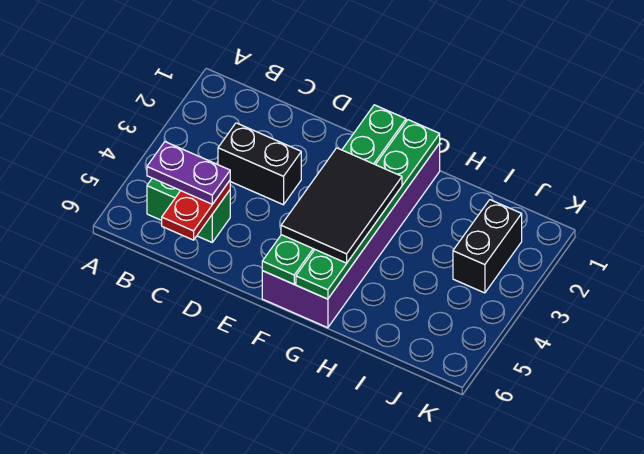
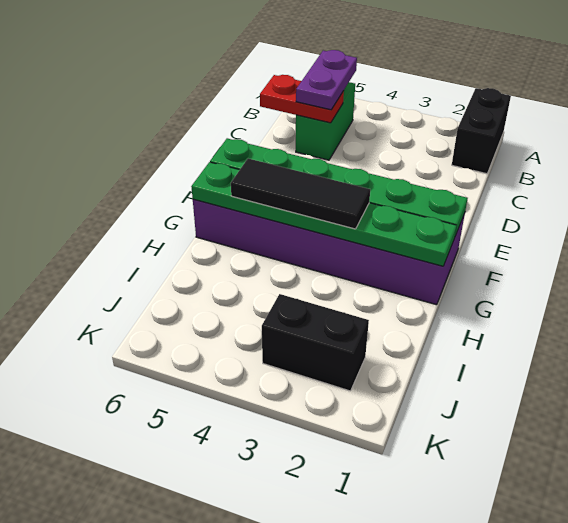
black brick C3:D3 level 1 -> black brick A1:B1 level 1
black tile F3:G5 level 3 -> black tile G3:G5 level 3

